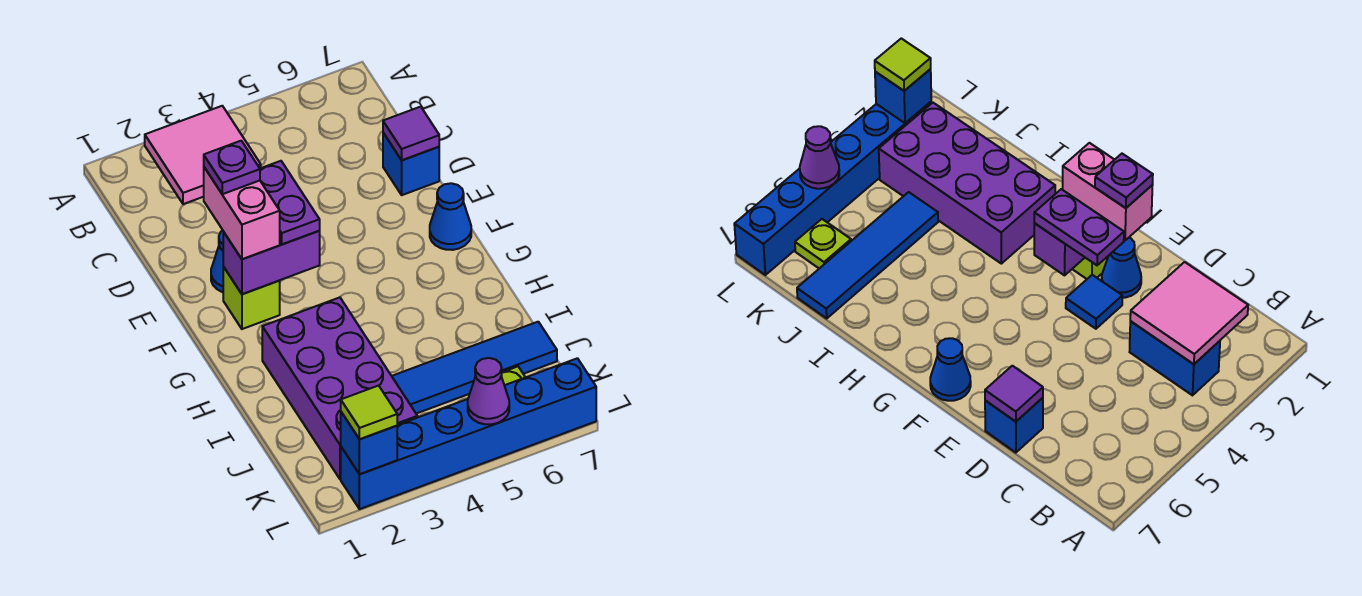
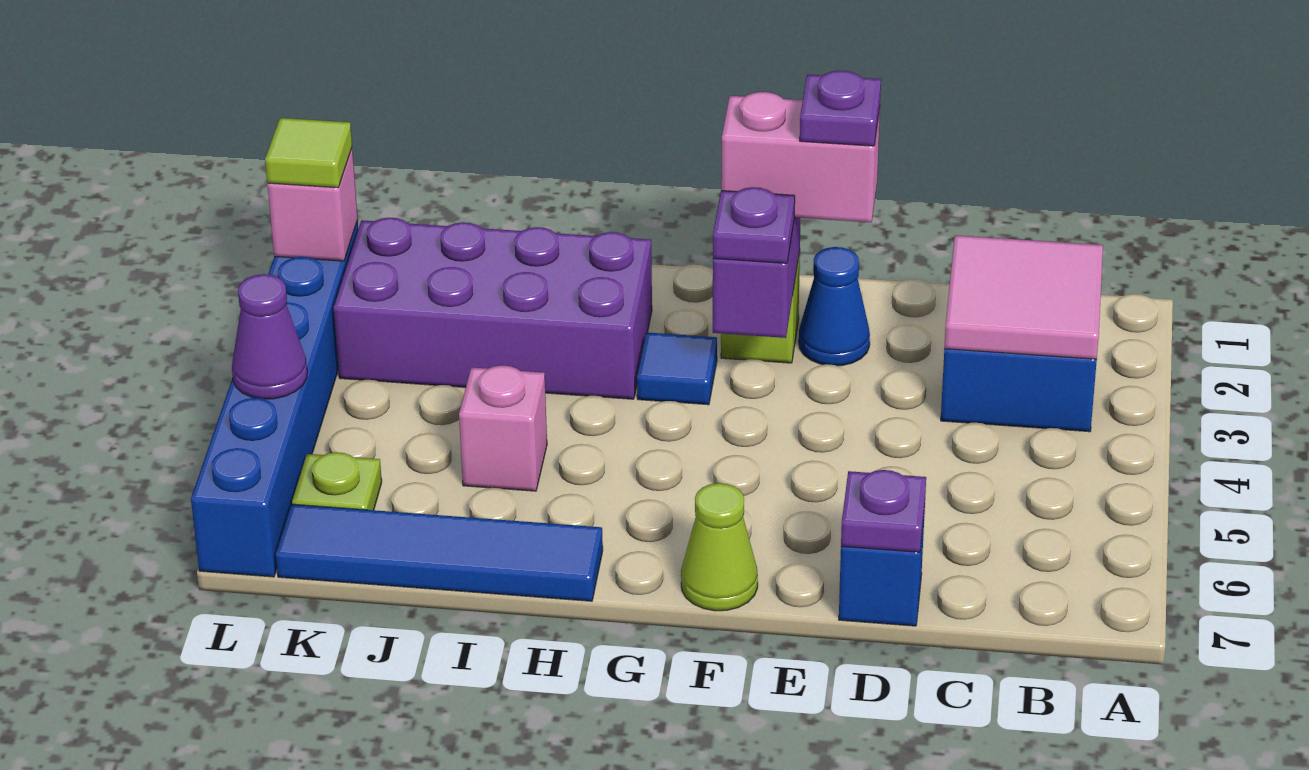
purple tile D7 level 2 -> purple plate D7 level 2
blue tile E3 level 1 -> blue tile G3 level 1
purple plate E3:F3 level 3 -> purple plate F3 level 3
blue cone F7 level 1 -> lime cone F7 level 1
none -> pink brick I5 level 1
blue tile J4:J7 level 1 -> blue tile H7:K7 level 1
blue brick L2 level 2 -> pink brick L2 level 2

